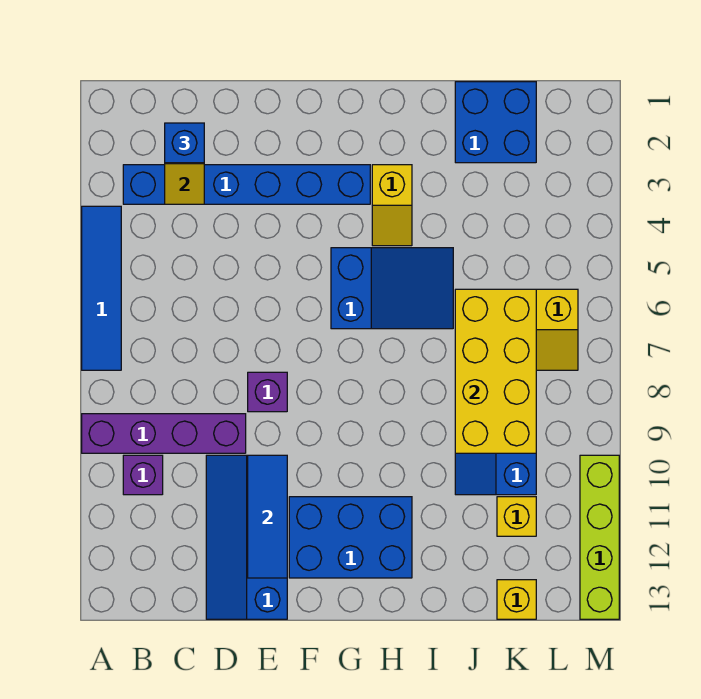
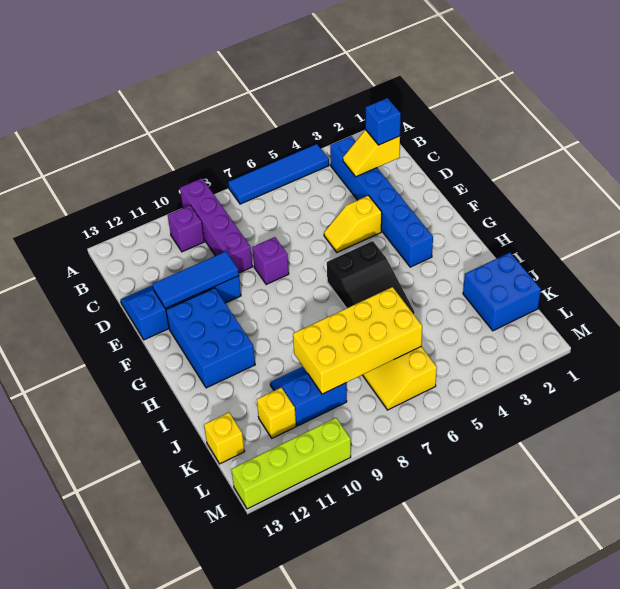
blue slope G5:I6 level 1 top G -> black slope G5:I6 level 1 top G
yellow slope H3:H4 level 1 top 3 -> yellow slope E4:E5 level 1 top 4

